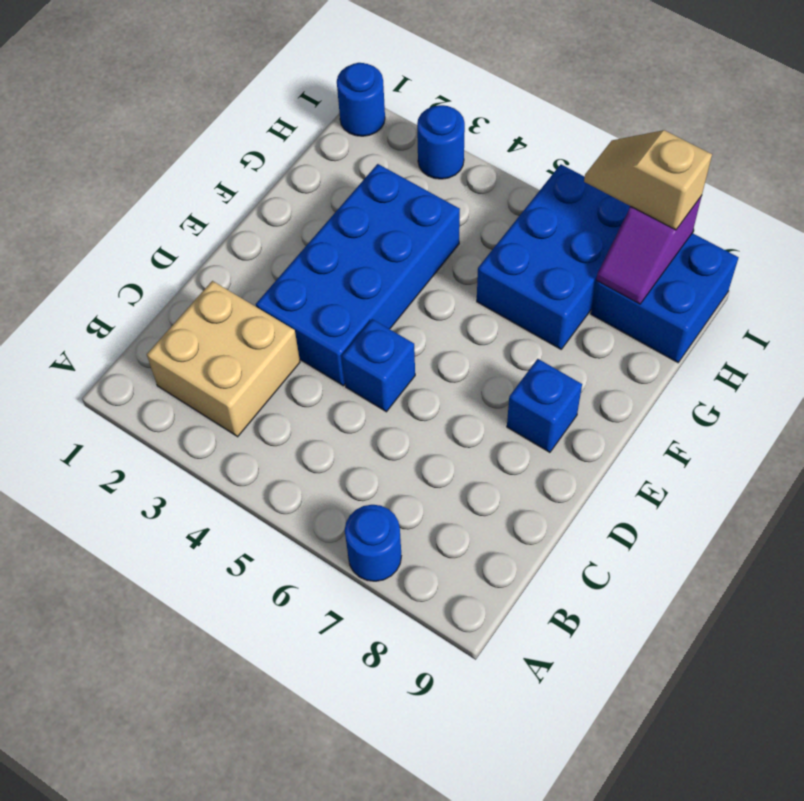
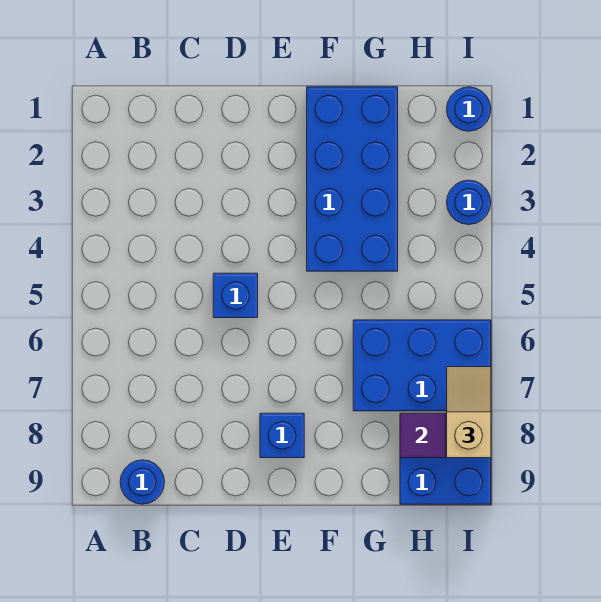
blue round brick A7 level 1 -> blue round brick B9 level 1
tan brick B2:C3 level 1 -> none
blue brick D3:G4 level 1 -> blue brick F1:G4 level 1

